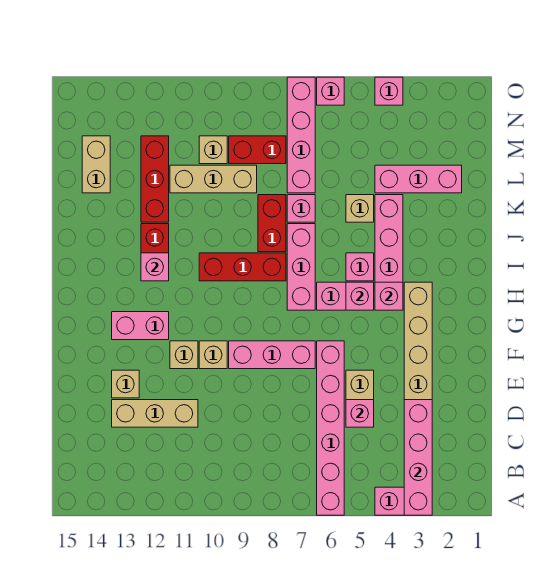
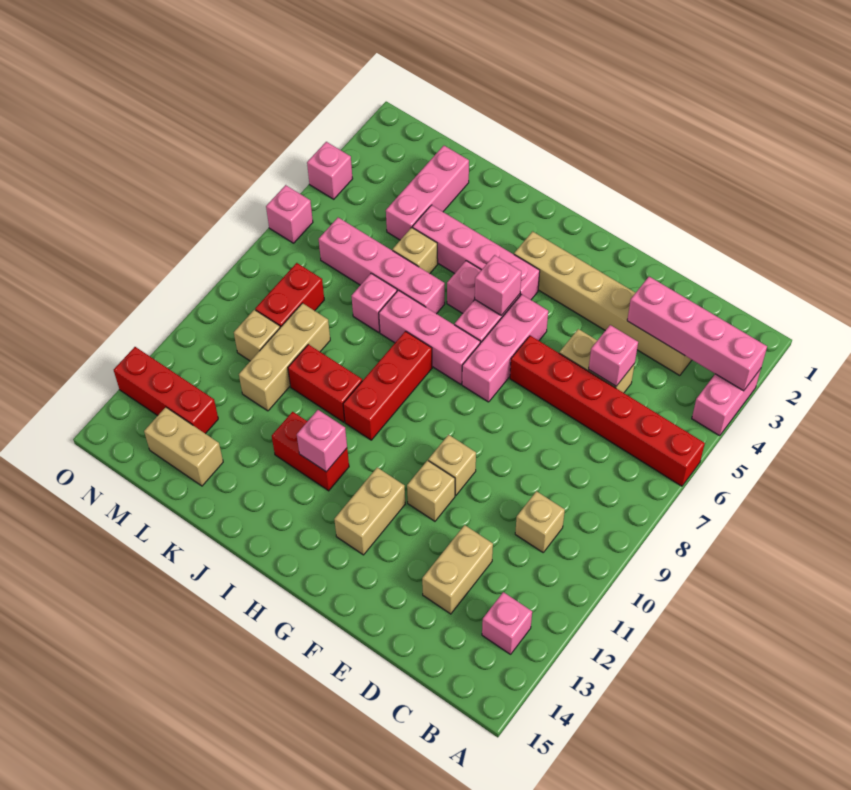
pink brick A6:F6 level 1 -> red brick A6:F6 level 1
tan brick D11:D13 level 1 -> tan brick D12:D13 level 1
tan brick E13 level 1 -> tan brick C10 level 1
pink brick F7:F9 level 1 -> pink brick G5:G7 level 1
pink brick G12:G13 level 1 -> tan brick G12:G13 level 1
pink brick H4 level 2 -> pink brick B13 level 1
red brick J8:K8 level 1 -> red brick J10:K10 level 1
red brick K12:M12 level 1 -> red brick M13:O13 level 1
pink brick L7:O7 level 1 -> pink brick J6:M6 level 1

